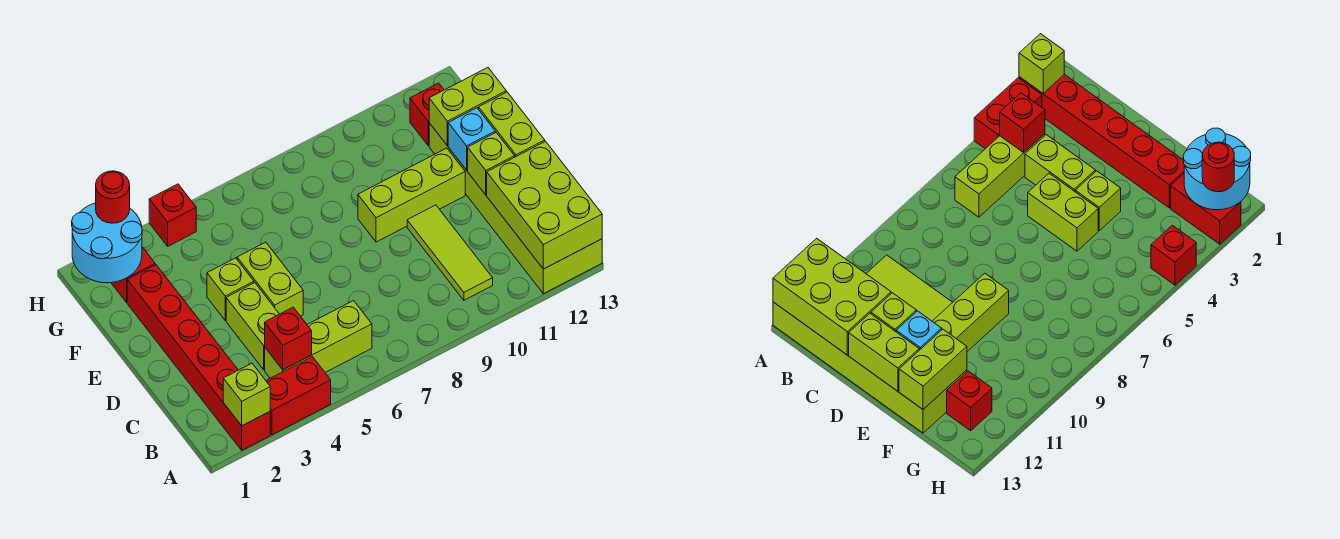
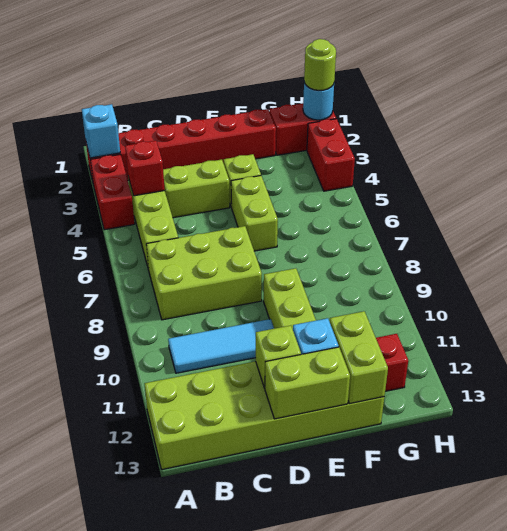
lime brick A2 level 2 -> cyan brick A2 level 2
lime brick A12:C13 level 2 -> lime brick B7:D8 level 1
lime tile B10:D10 level 1 -> cyan tile B10:D10 level 1
lime brick D5:E5 level 1 -> lime brick E5:E6 level 1
cyan round brick G1:H2 level 2 -> cyan round brick H2 level 2
red round brick H2 level 3 -> lime round brick H2 level 3
red brick H4 level 1 -> red brick H3:H4 level 1

